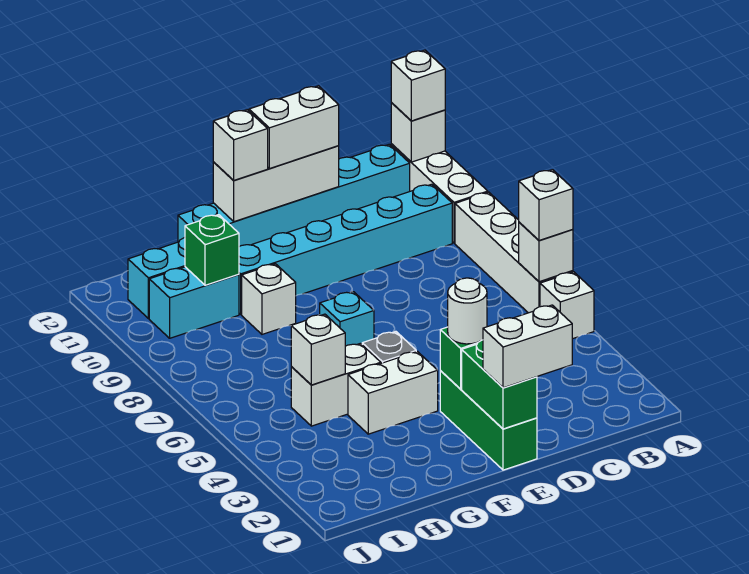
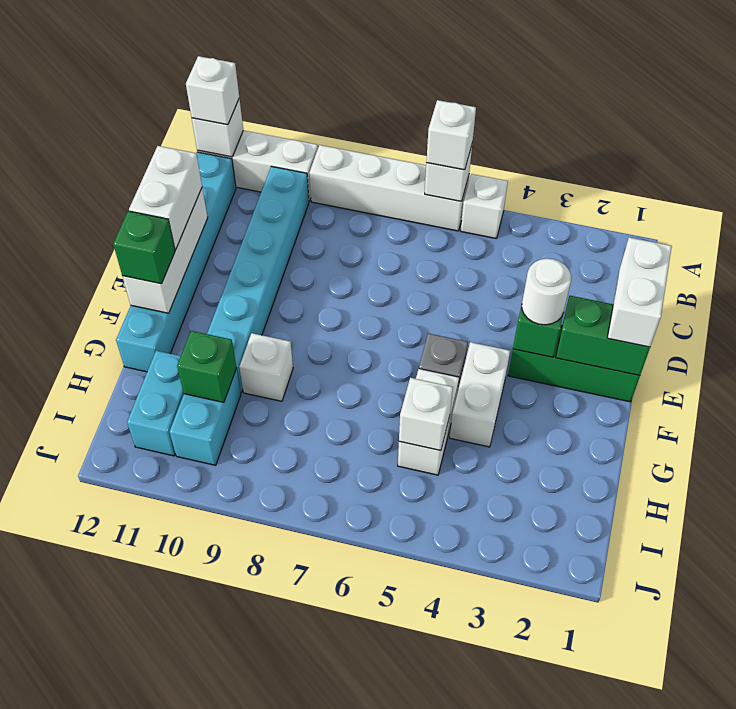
cyan brick F7 level 1 -> none
white brick F12 level 3 -> green brick F12 level 3

